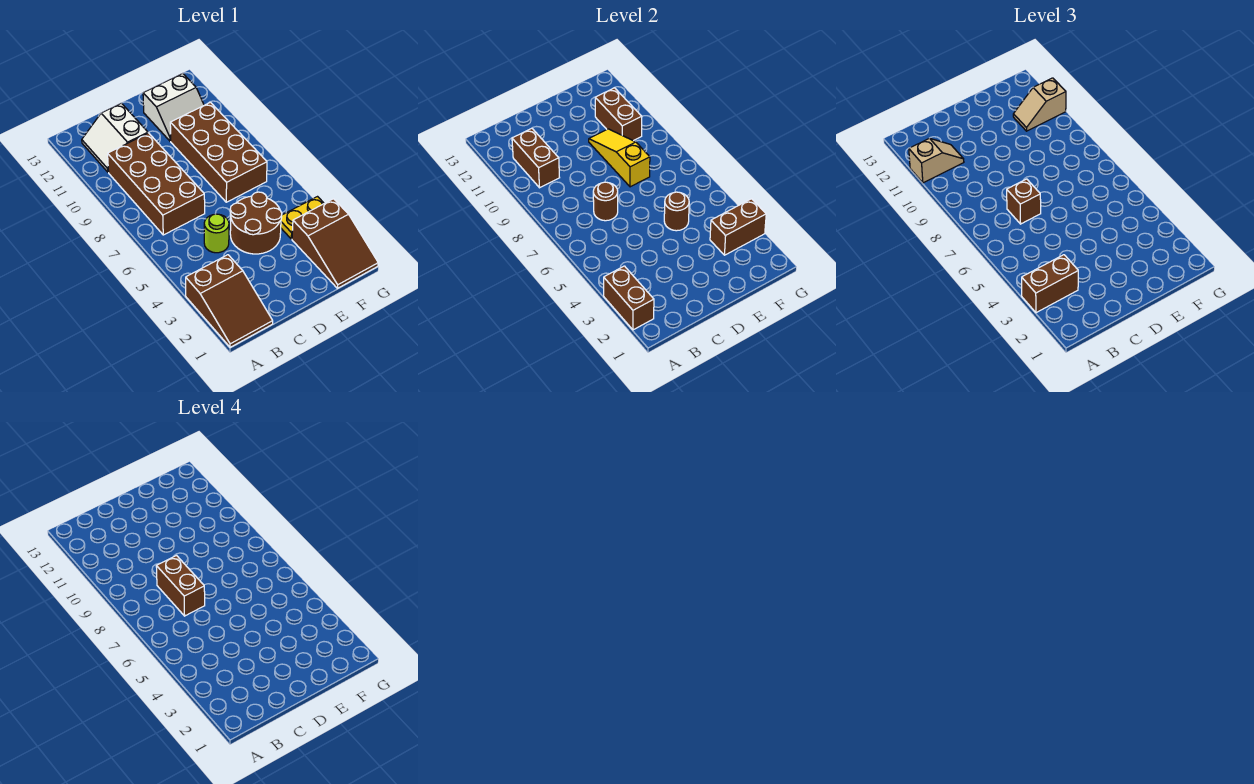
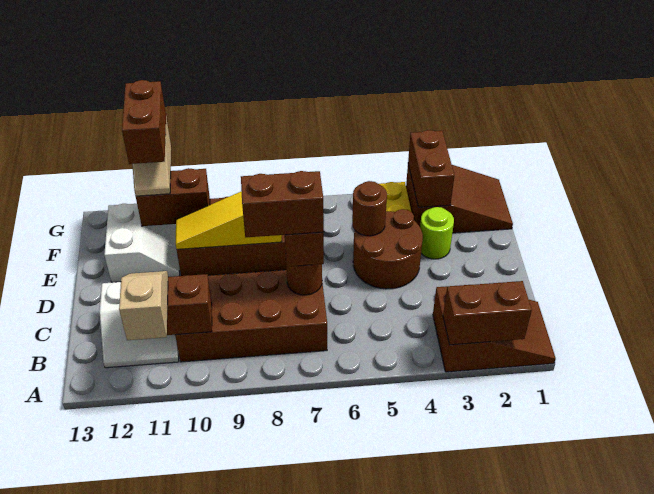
brown brick A3:B3 level 3 -> brown brick F11:G11 level 4
lime round brick C5 level 1 -> lime round brick E3 level 1

